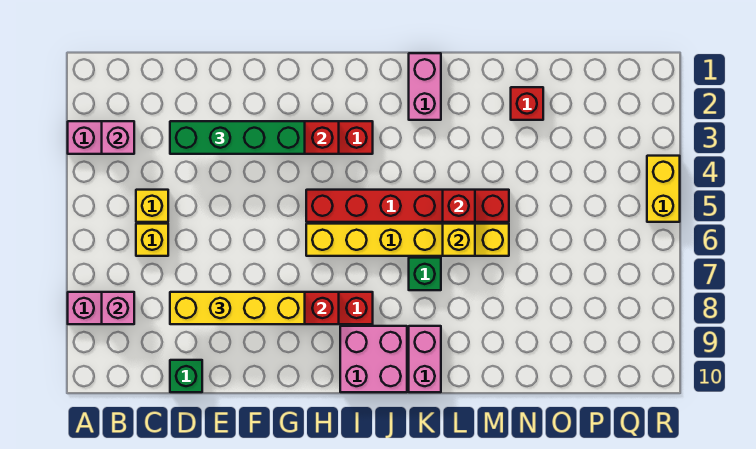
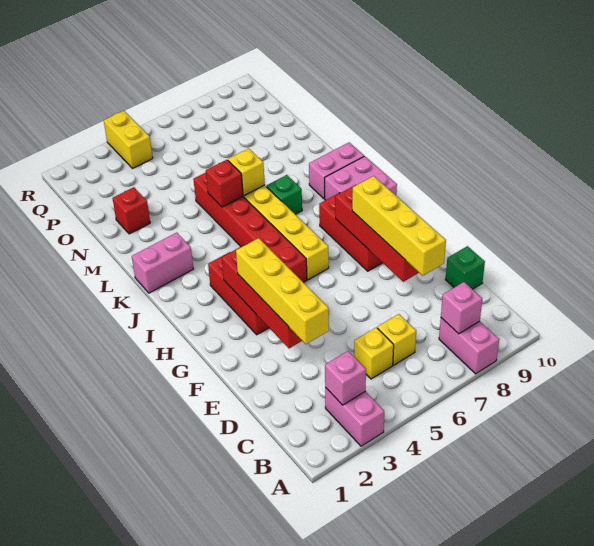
green brick D3:G3 level 3 -> yellow brick D3:G3 level 3
yellow brick R4:R5 level 1 -> yellow brick Q4:R4 level 1

